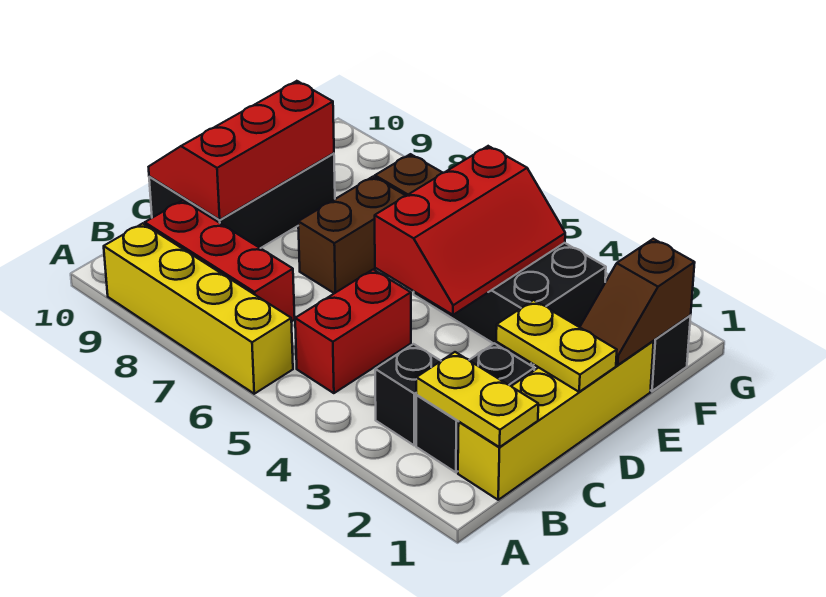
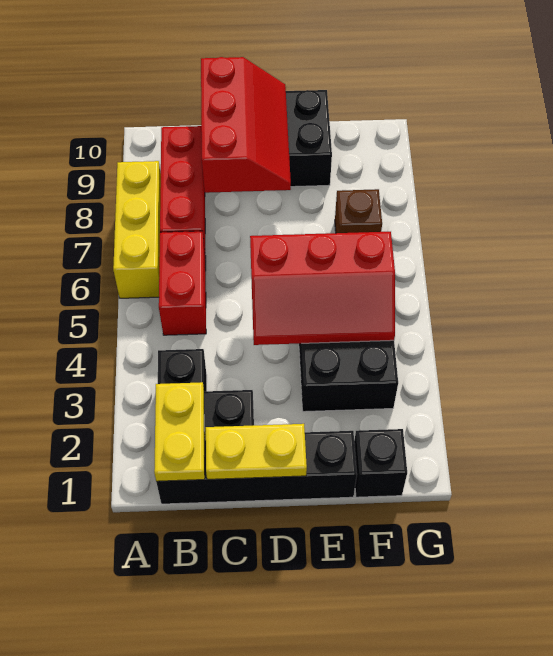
yellow brick A6:A9 level 1 -> yellow brick A6:A8 level 1
yellow brick B1:E1 level 1 -> black brick B1:E1 level 1
red brick B5:C5 level 1 -> red brick B5:B6 level 1
red slope C9:E10 level 2 top 9 -> red slope C8:D10 level 2 top C
yellow plate D1:D2 level 2 -> yellow plate C1:D1 level 2
brown brick D7:E7 level 1 -> none
brown slope E1:F1 level 2 top F -> none

